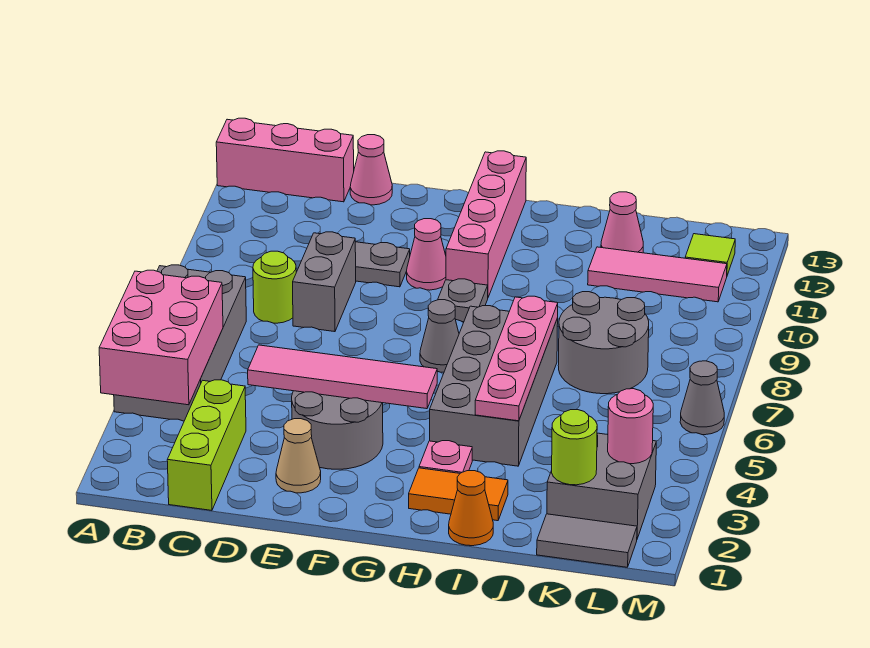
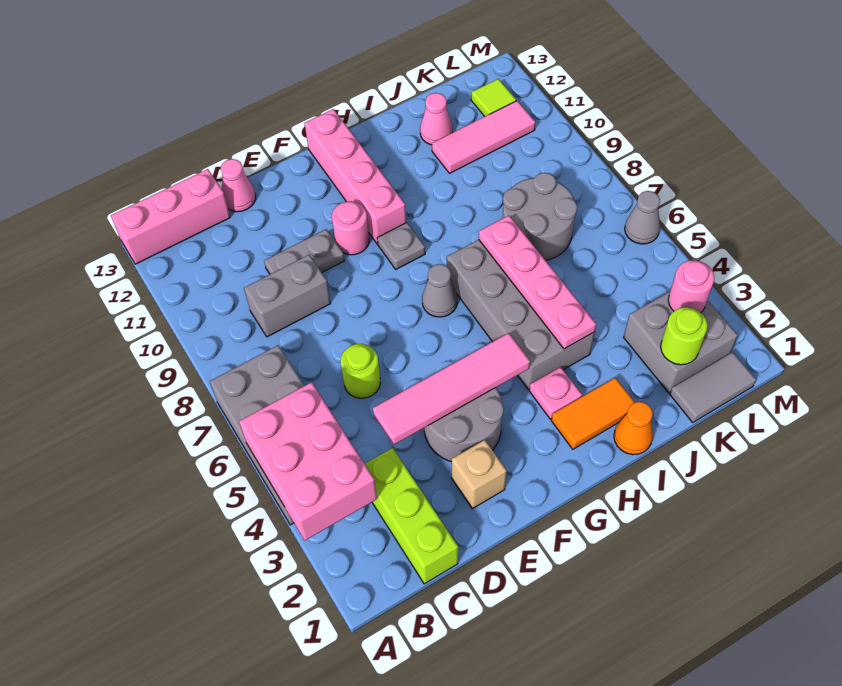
lime round brick C8 level 1 -> lime round brick D6 level 1
grey brick D8:D9 level 1 -> grey brick C9:D9 level 1
tan cone E2 level 1 -> tan brick E2 level 1
pink cone F10 level 1 -> pink round brick F10 level 1

